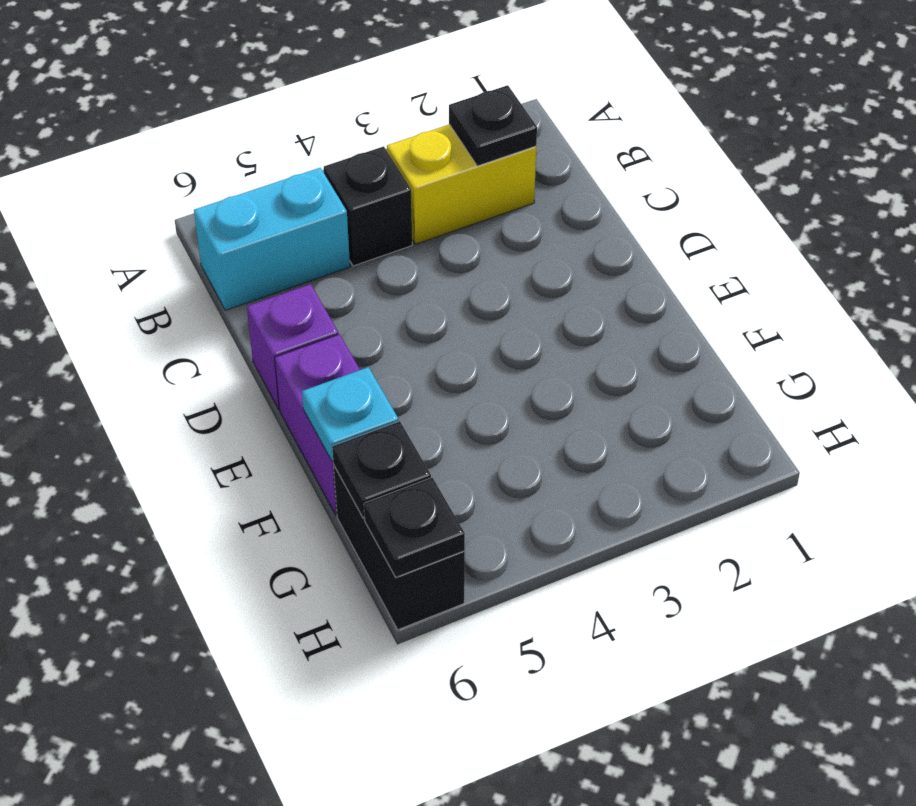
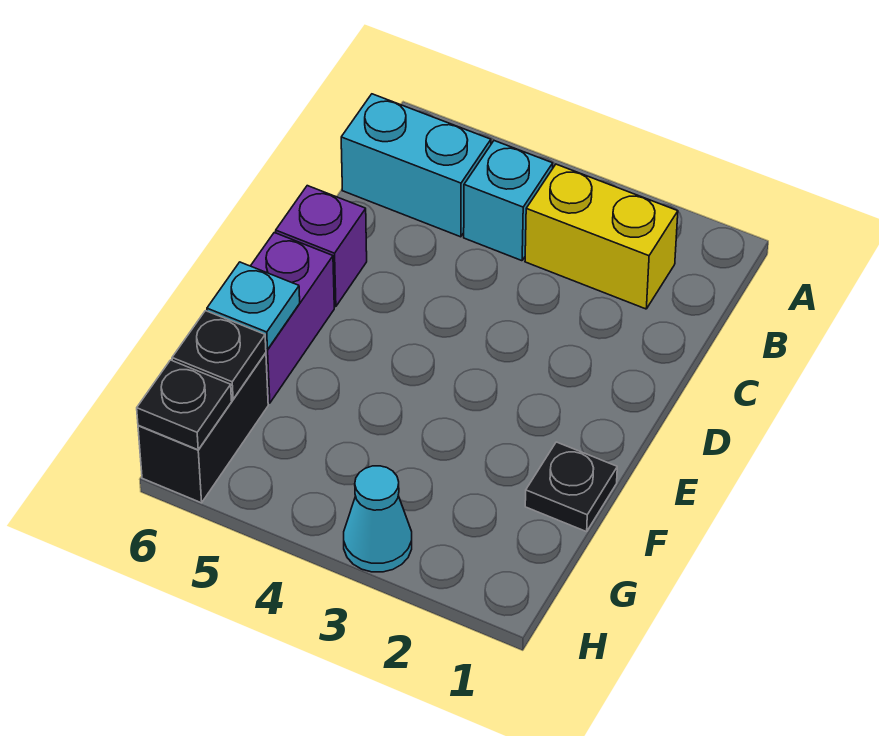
black plate B2 level 2 -> black plate F1 level 1
black brick B4 level 1 -> cyan brick B4 level 1
none -> cyan cone H3 level 1

